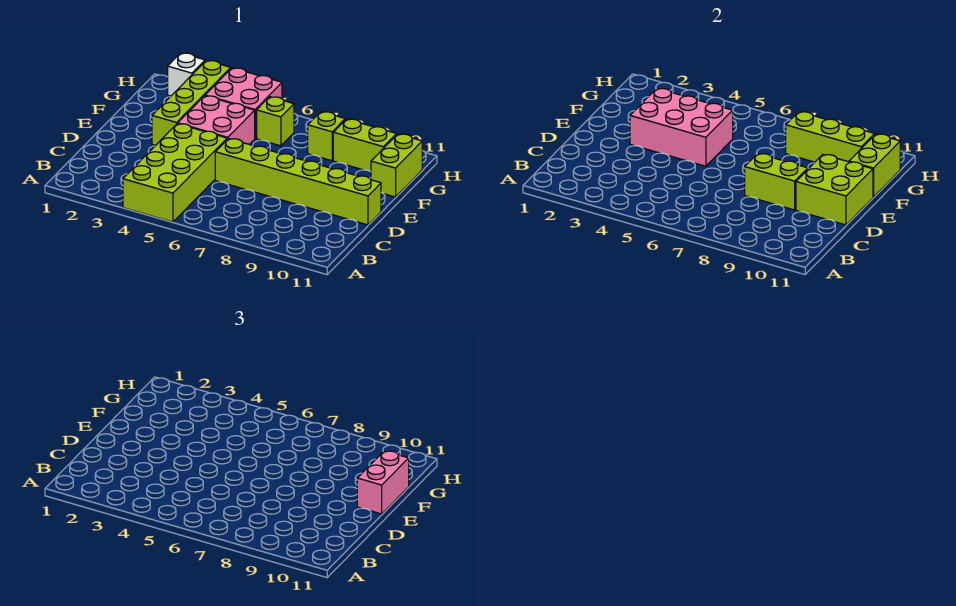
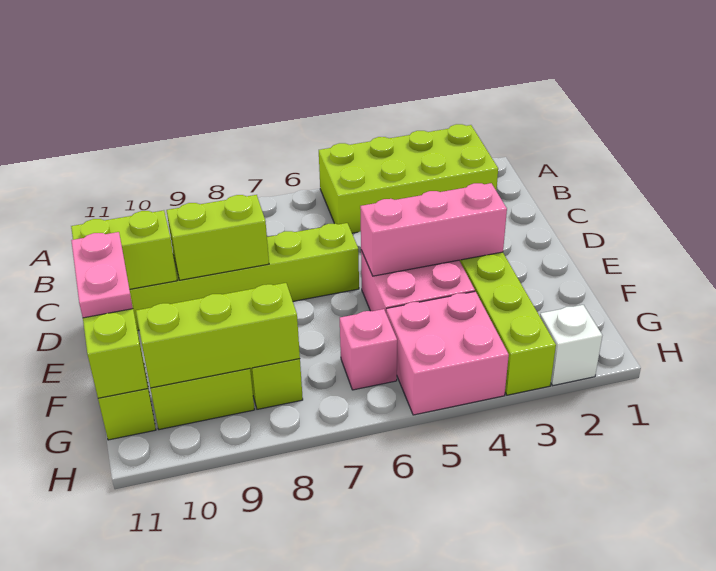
lime brick A4:D5 level 1 -> lime brick A2:B5 level 1
lime brick D10:E11 level 2 -> lime brick D10:D11 level 2
pink brick E3:F5 level 2 -> pink brick E3:E5 level 2
pink brick E11:F11 level 3 -> pink plate E11:F11 level 3
lime brick G6 level 1 -> pink brick G6 level 1

